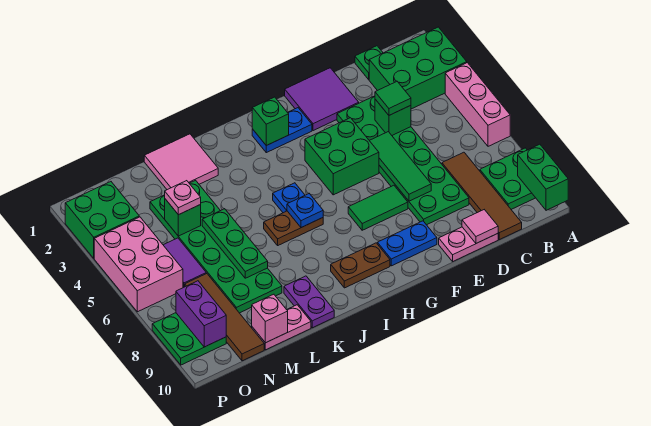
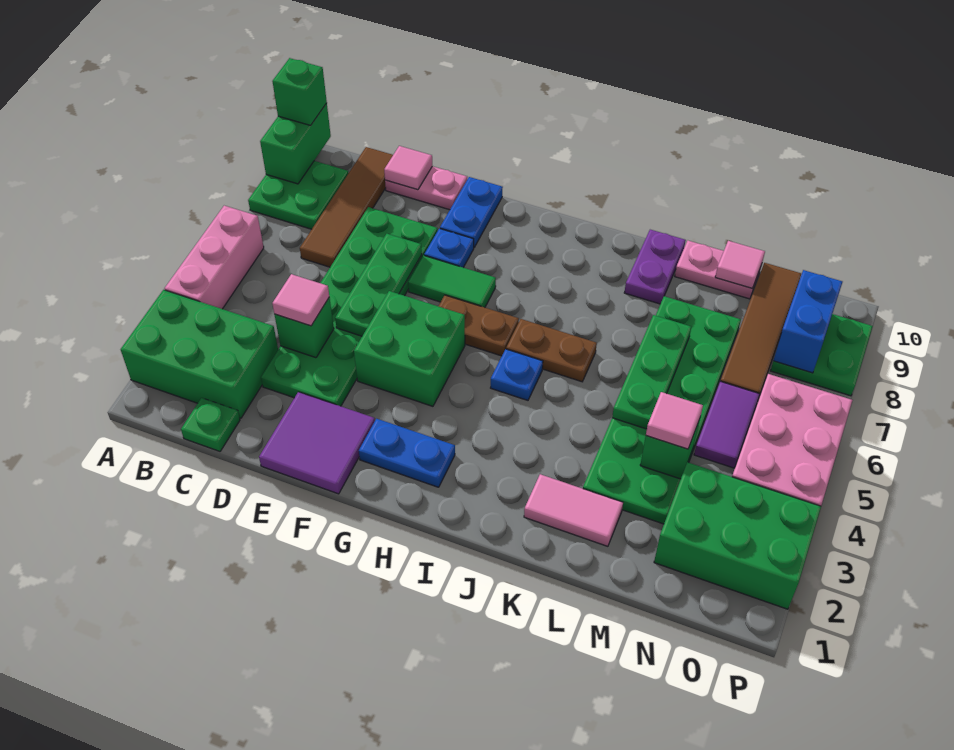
green tile D4 level 3 -> pink tile D4 level 3
green tile E5:E7 level 2 -> green plate E5:E7 level 2
blue plate F9:G9 level 1 -> blue plate F9:F10 level 1
green brick H2 level 2 -> green brick A10 level 3
brown plate H9:I9 level 1 -> brown plate G6:H6 level 1
blue plate I6 level 2 -> blue plate F8 level 1
pink tile K1:L2 level 1 -> pink tile K2:L2 level 1
pink plate M4 level 3 -> pink tile M4 level 3
pink brick M10 level 2 -> pink tile M10 level 2
green brick O2:P3 level 1 -> green brick N2:P3 level 1
purple brick O8:O9 level 2 -> blue brick O8:O9 level 2

